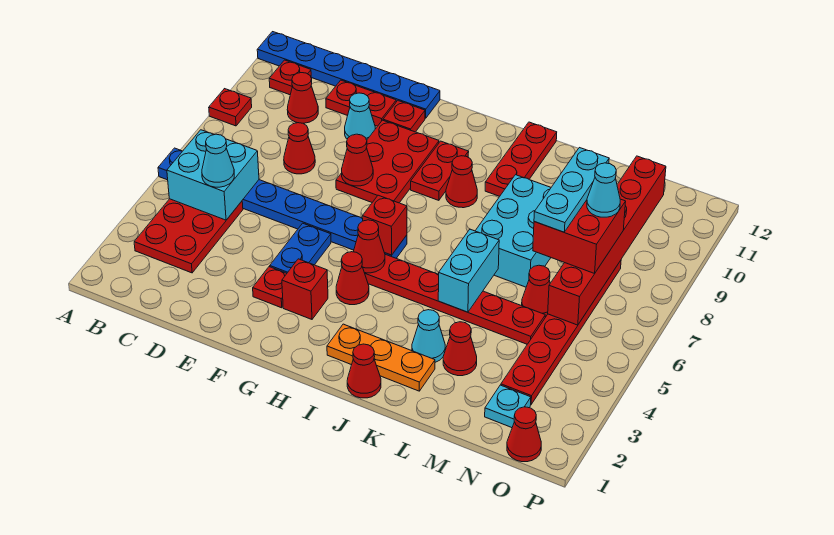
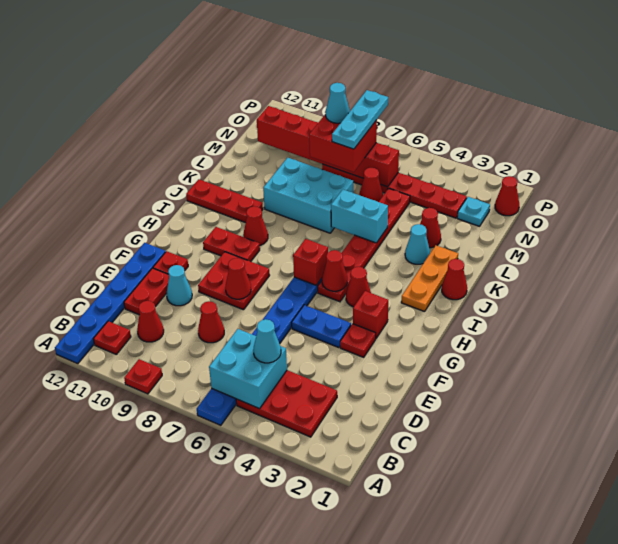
red plate F8:G10 level 1 -> red plate F8:G9 level 1
cyan plate M7:M9 level 4 -> cyan plate M7:O7 level 4

